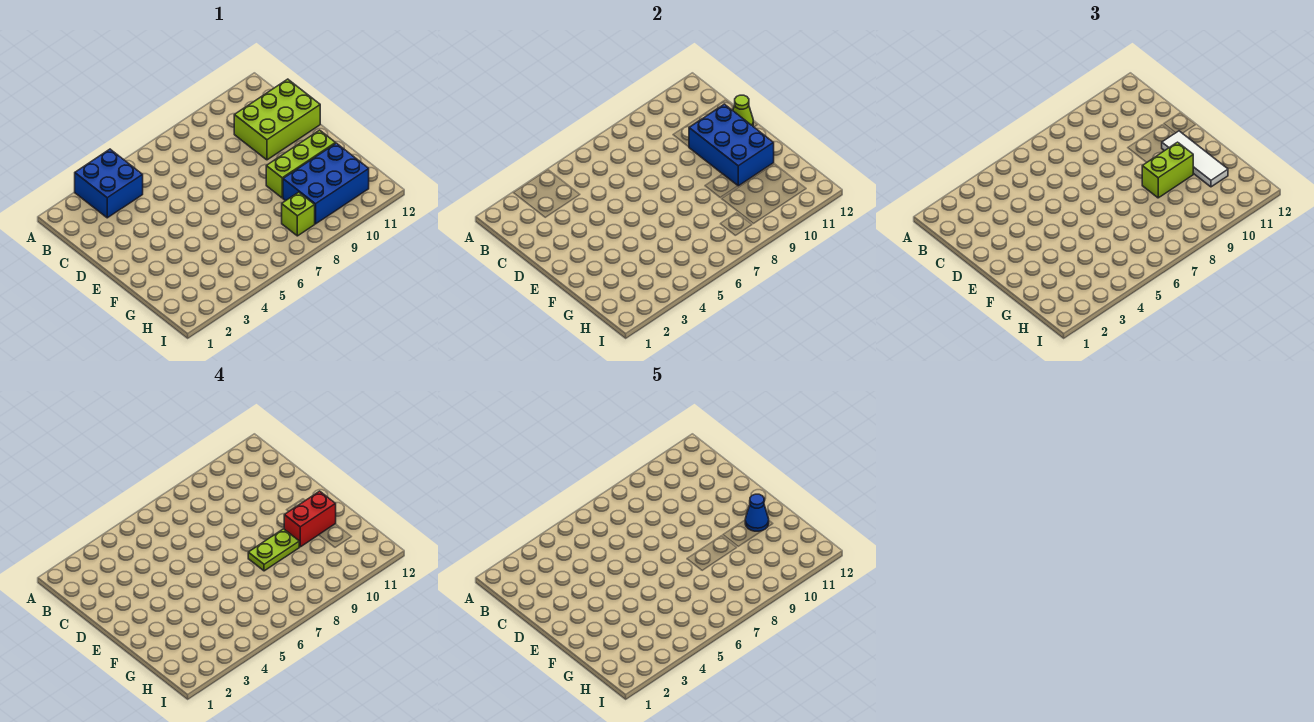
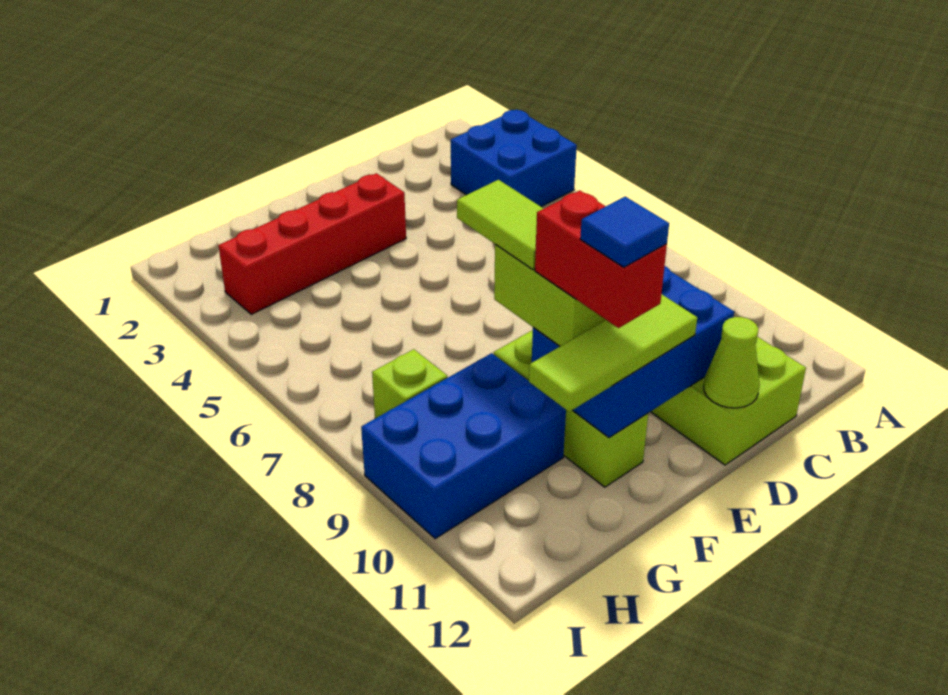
none -> red brick E3:H3 level 1
white tile E11:G11 level 3 -> lime tile E11:G11 level 3
lime plate F8:F9 level 4 -> lime tile F8:F9 level 4
blue cone F11 level 5 -> blue tile F11 level 5
blue brick G9:H11 level 1 -> blue brick G9:I10 level 1

